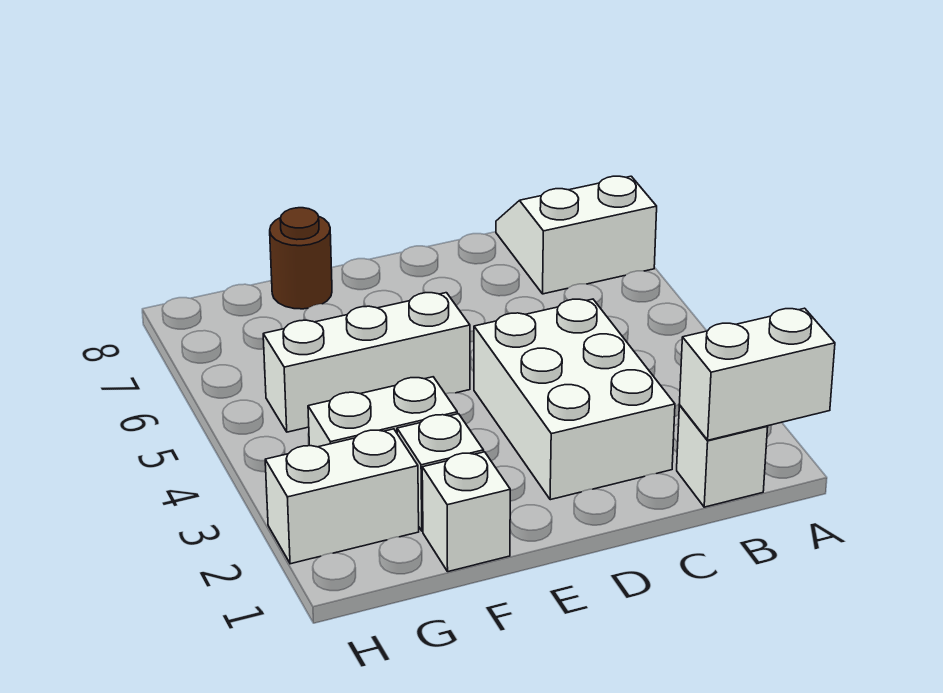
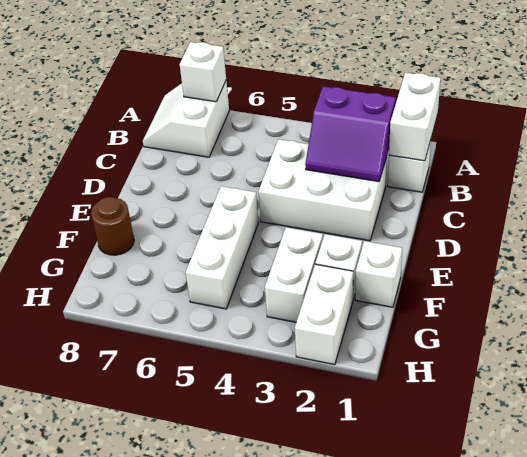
none -> white brick A7 level 2
none -> purple slope B2:C3 level 2 top B

